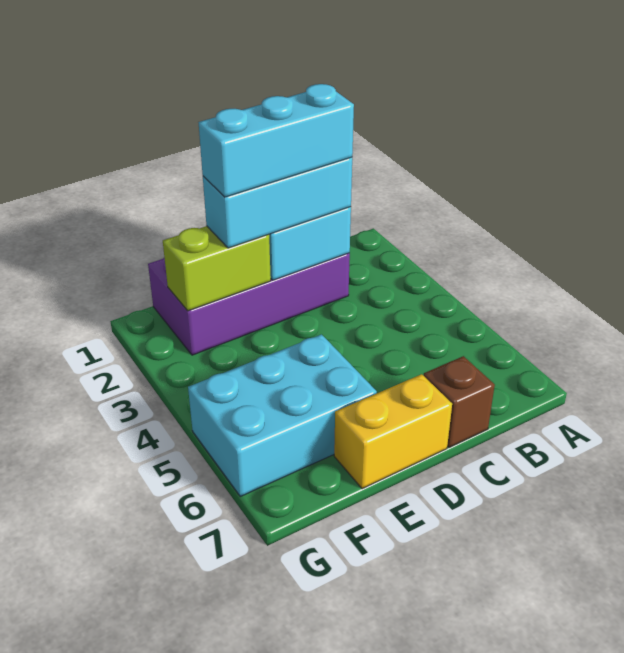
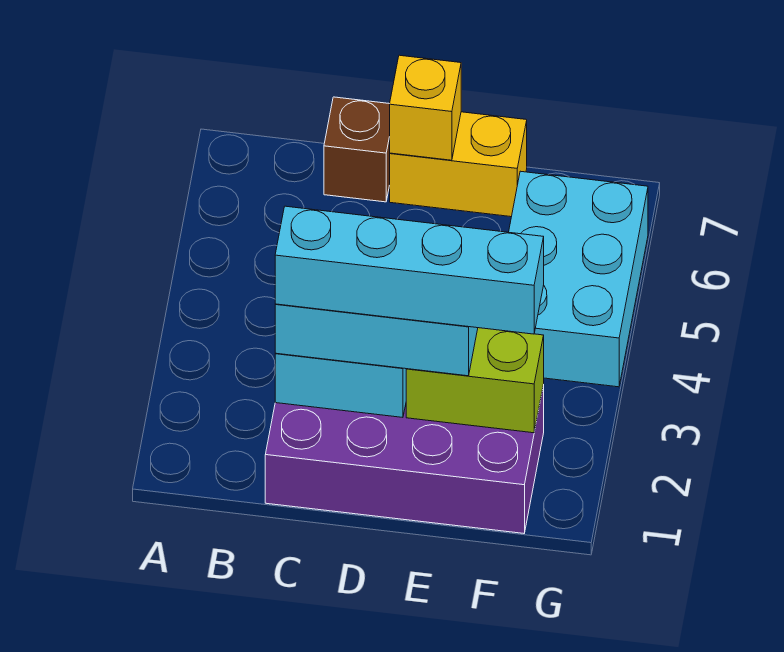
cyan brick C2:E2 level 4 -> cyan brick C2:F2 level 4
none -> yellow brick D7 level 2
cyan brick E5:G6 level 1 -> cyan brick F4:G6 level 1

